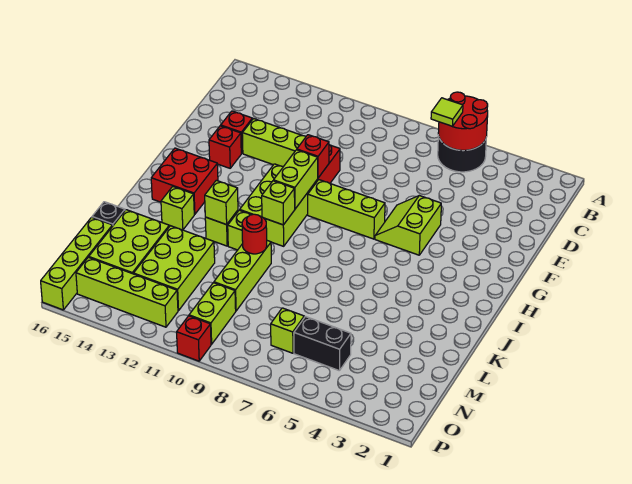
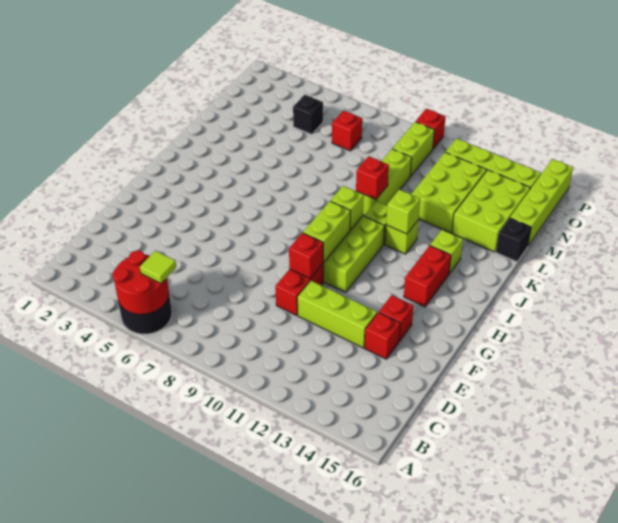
lime slope F5:G6 level 1 top 5 -> none
lime brick G7:G9 level 1 -> none
red brick H14:I15 level 1 -> red brick H14:I14 level 1
red round brick K10 level 2 -> red brick K10 level 2
black brick N5:N6 level 1 -> black brick N5 level 1
lime brick N7 level 1 -> red brick N7 level 1

